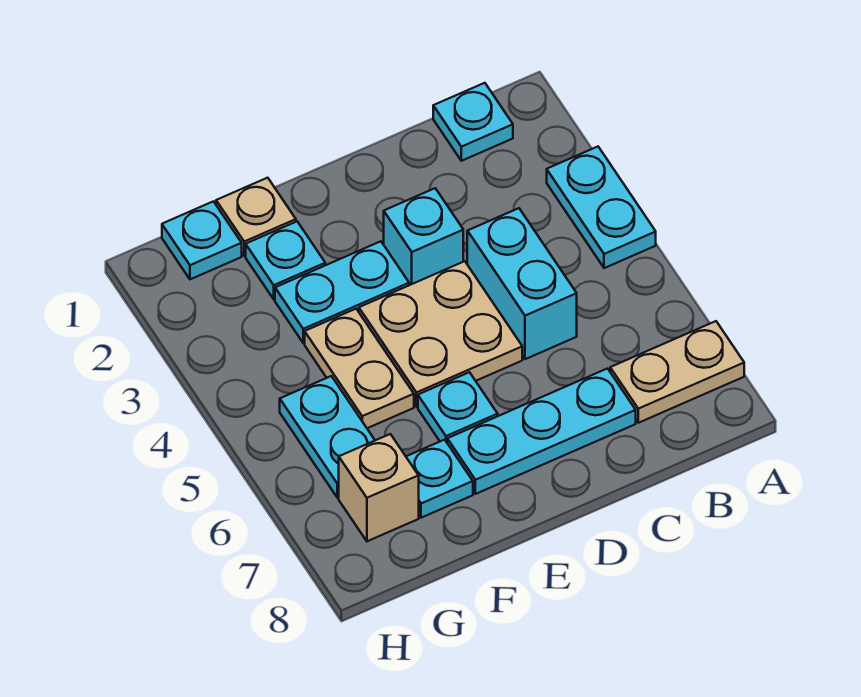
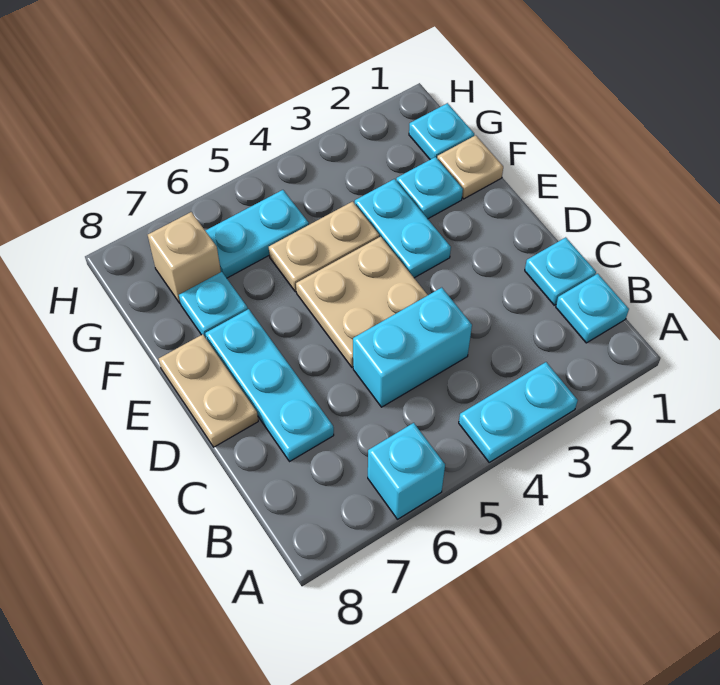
tan plate A7:B7 level 1 -> tan plate D8:E8 level 1
cyan brick D3 level 1 -> cyan brick A6 level 1
cyan plate E6 level 1 -> cyan plate C1 level 1

